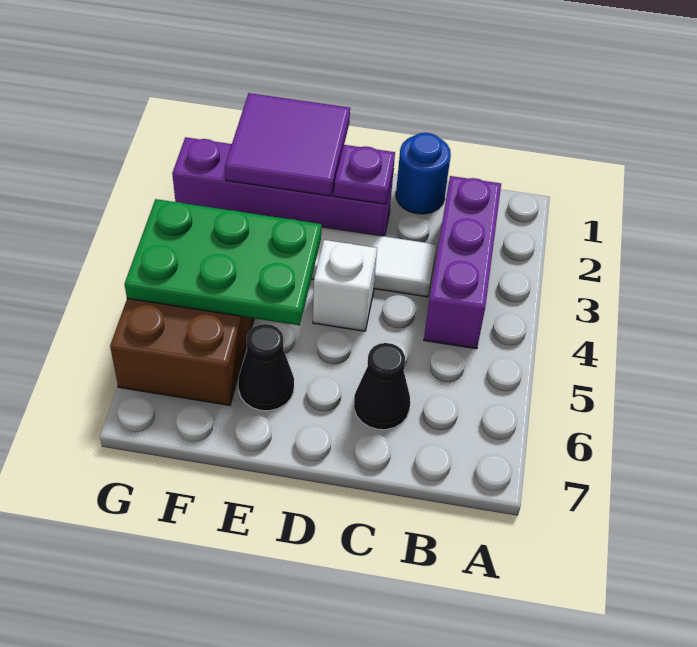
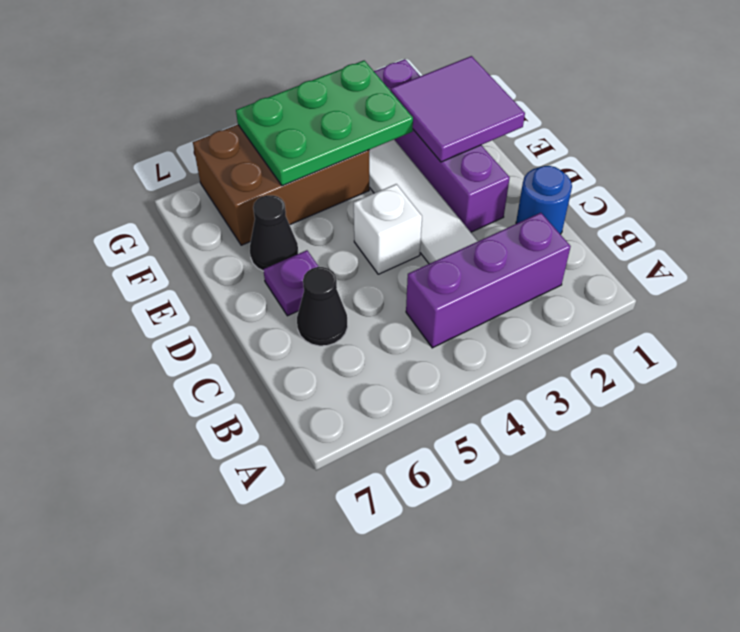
purple plate D2 level 2 -> purple plate D6 level 1
green plate E4:G5 level 2 -> green plate F3:G5 level 2

